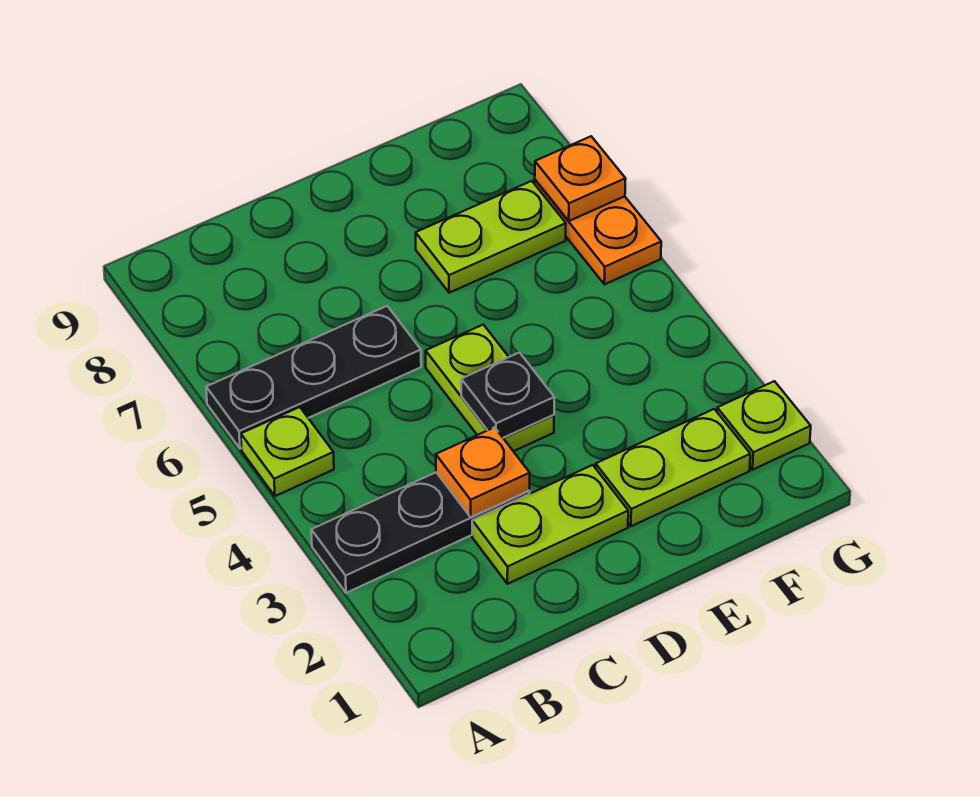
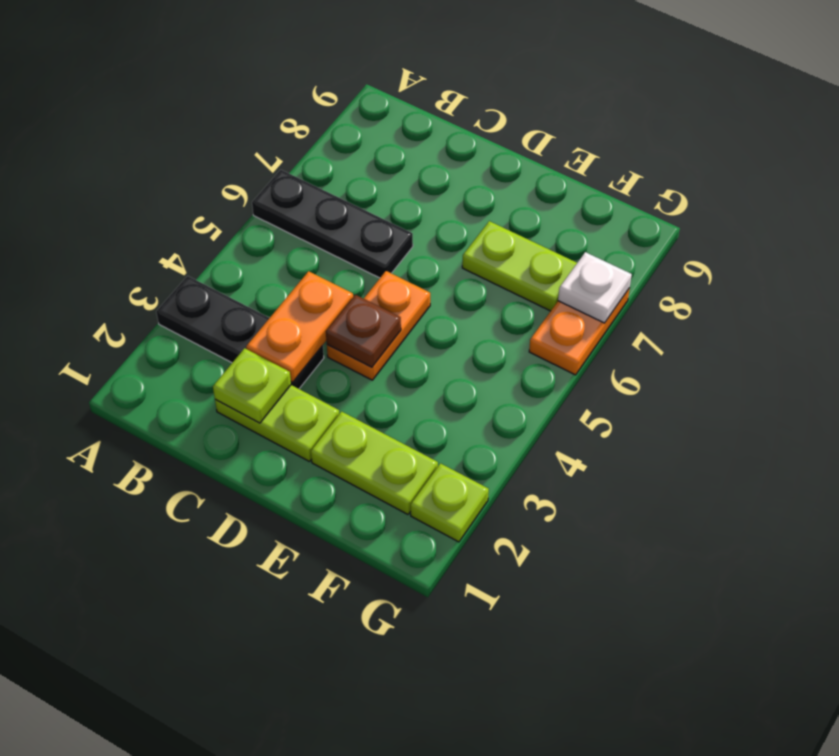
lime plate A5 level 1 -> lime plate C2 level 2
orange plate C3 level 2 -> orange plate C3:C4 level 2
lime plate D4:D5 level 1 -> orange plate D4:D5 level 1
black plate D4 level 2 -> brown plate D4 level 2
orange plate G7 level 2 -> white plate G7 level 2

